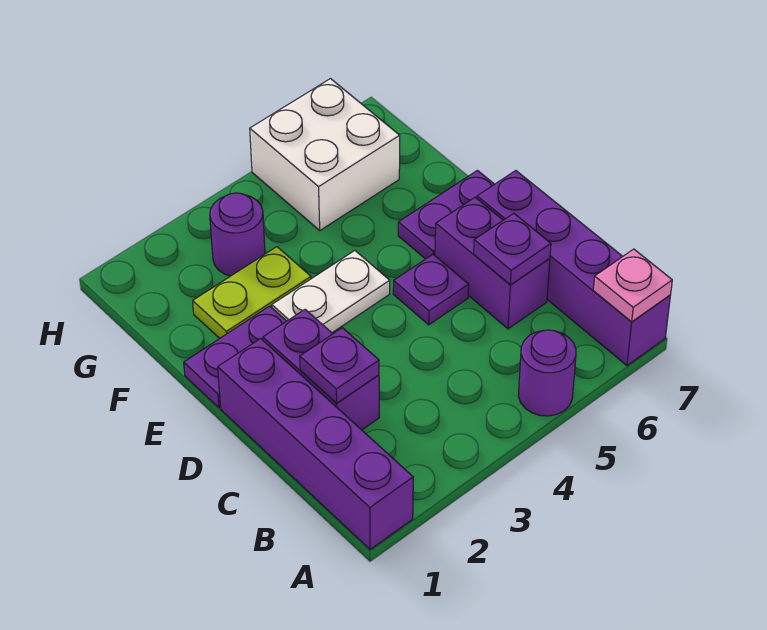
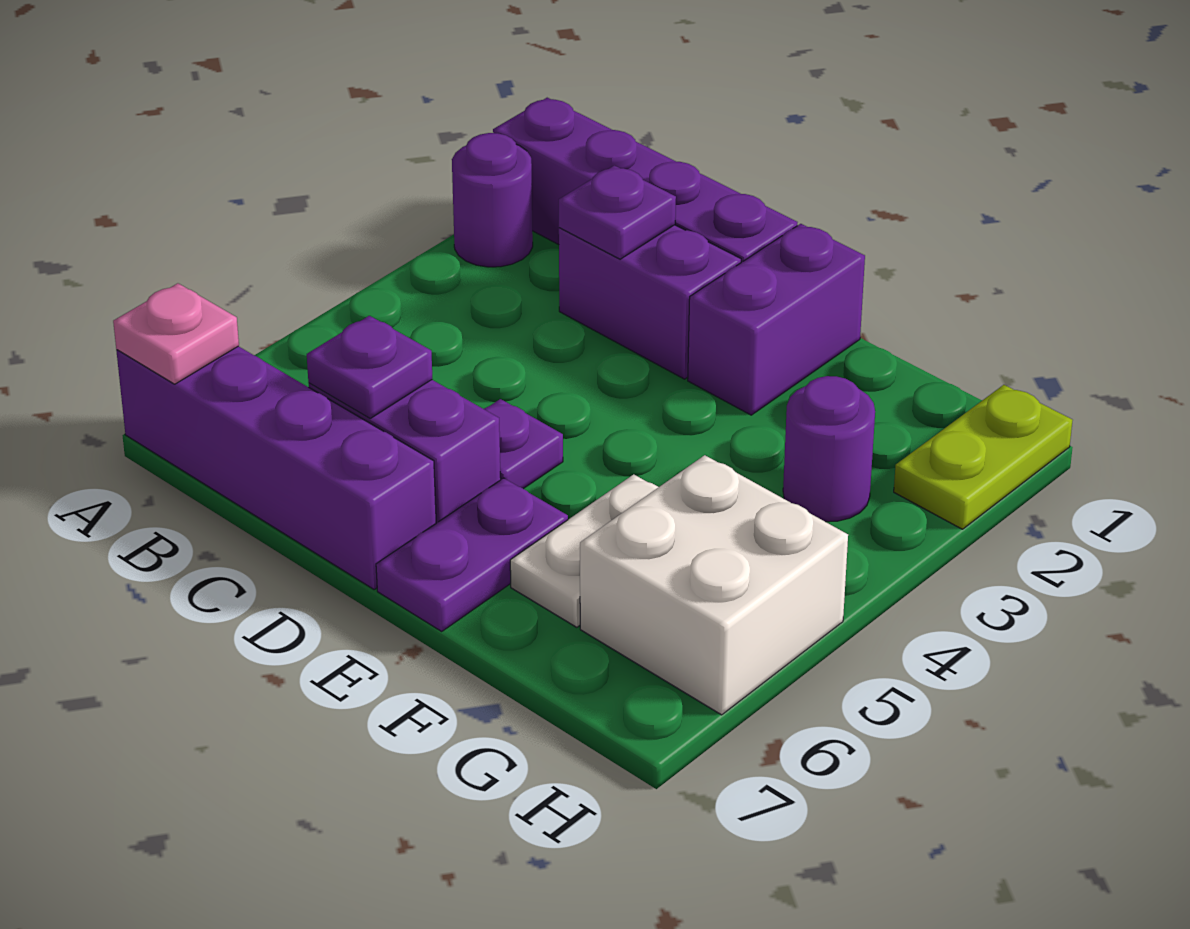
purple round brick A5 level 1 -> purple round brick A2 level 1
purple plate E1:E2 level 1 -> purple brick E1:E2 level 1
white plate E3:E4 level 1 -> white plate F5:F6 level 1
lime plate F2:F3 level 1 -> lime plate H1:H2 level 1

